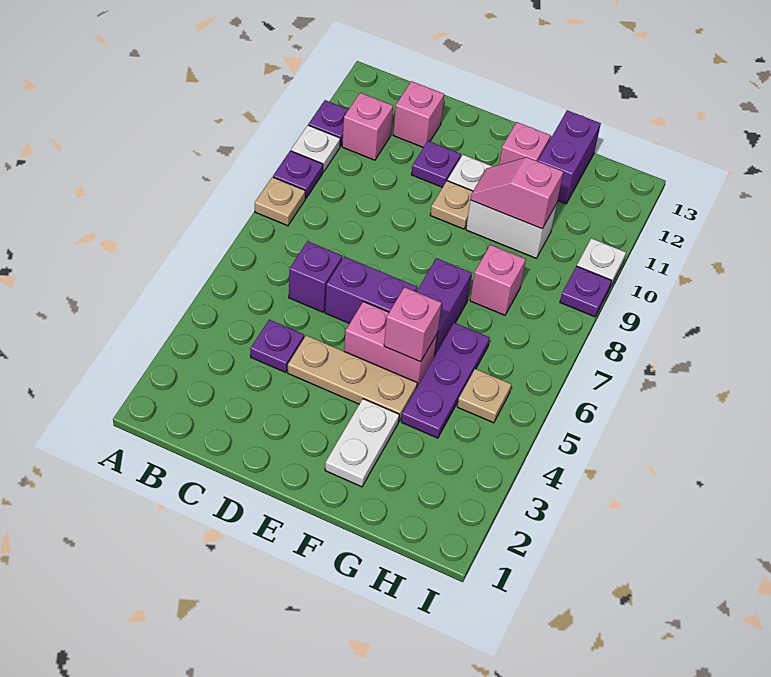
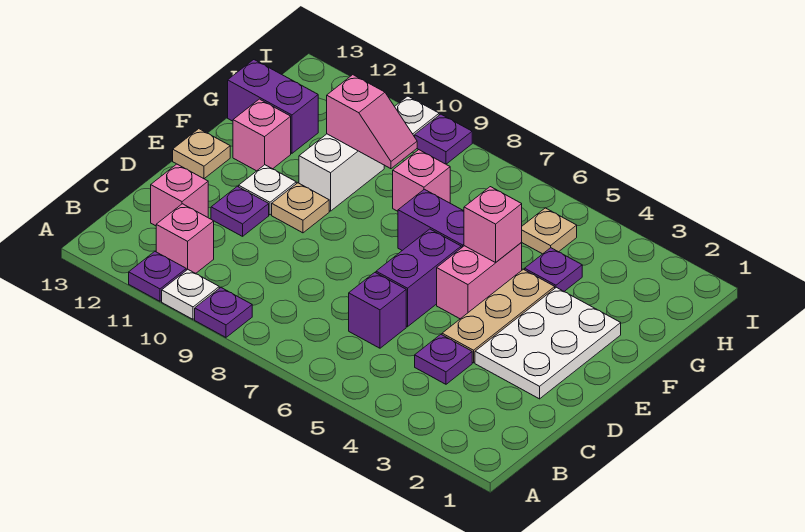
tan plate A8 level 1 -> tan plate E13 level 1
white plate F2:F3 level 1 -> white plate D2:F3 level 1
pink slope F10:G10 level 2 top G -> pink slope G9:G10 level 2 top 10
purple plate G4:G6 level 1 -> purple plate G4 level 1

